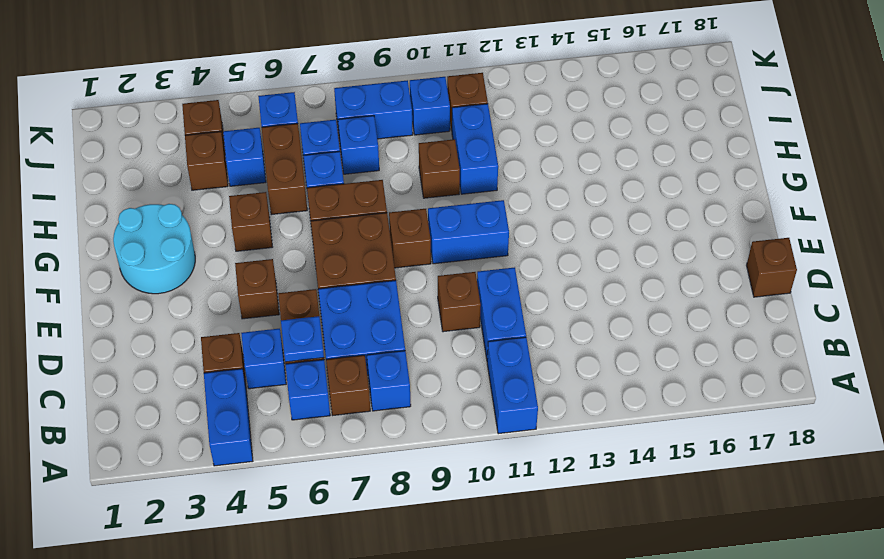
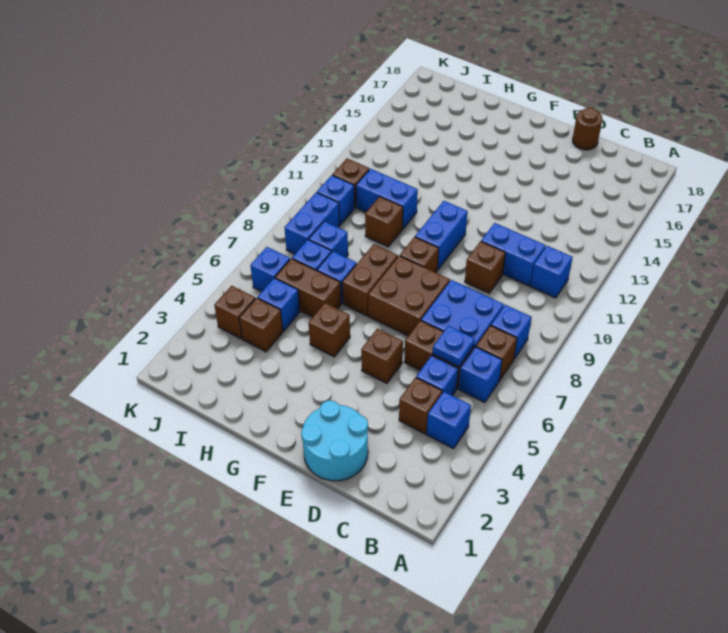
blue brick A4:B4 level 1 -> blue brick B4 level 1
blue brick A11:B11 level 1 -> blue brick B11 level 1
brown brick D18 level 1 -> brown round brick D18 level 1
cyan round brick F2:G3 level 1 -> cyan round brick D1:E2 level 1

